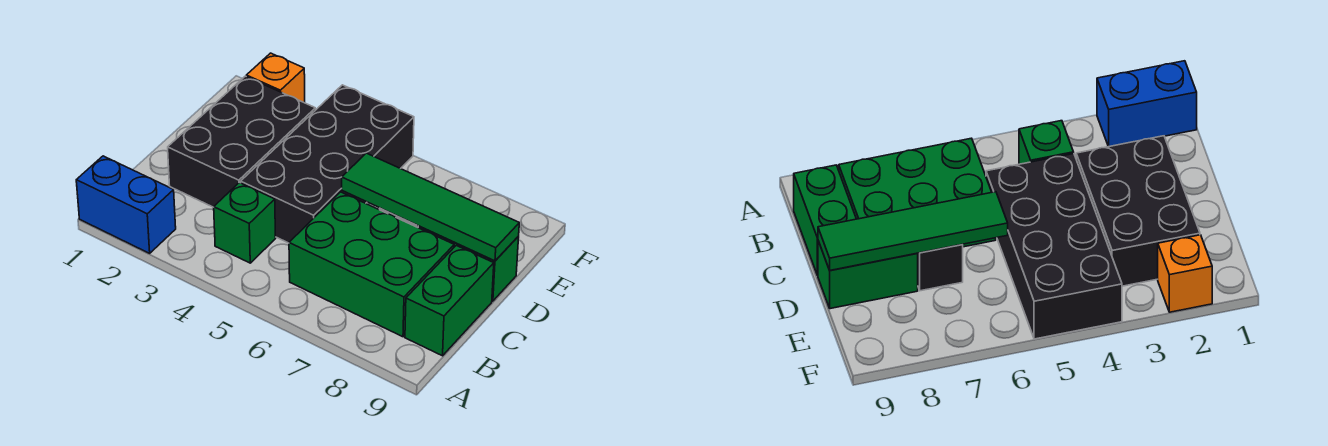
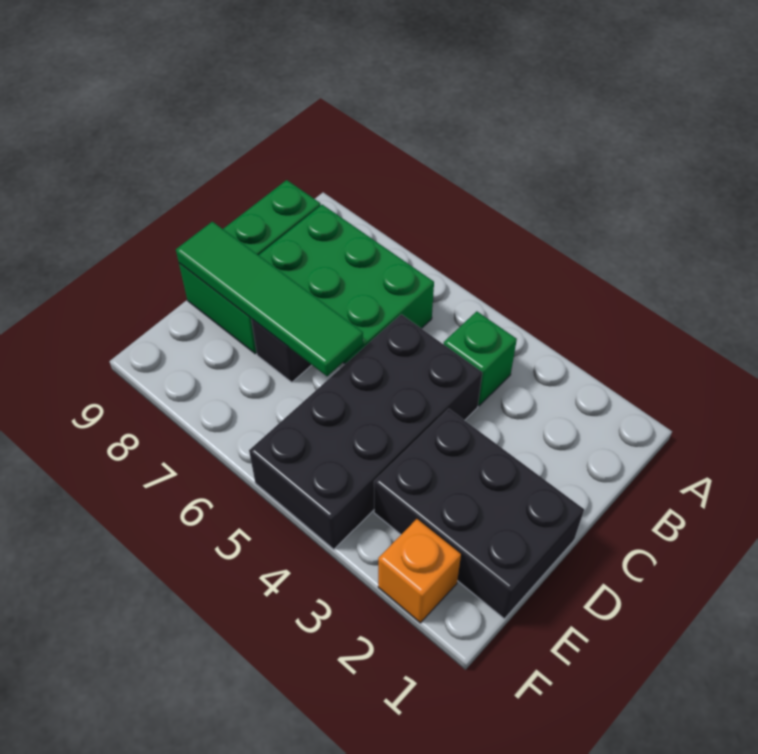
blue brick A1:A2 level 1 -> none
black brick C2:E3 level 1 -> black brick D1:E3 level 1

